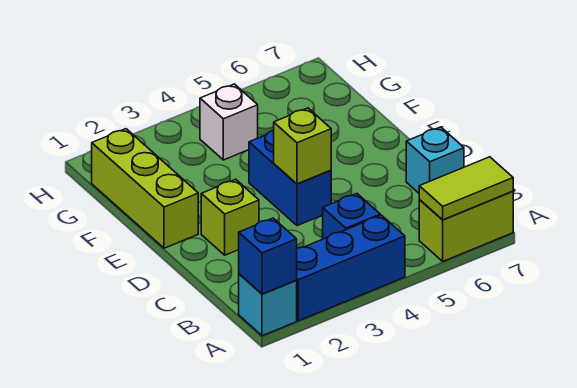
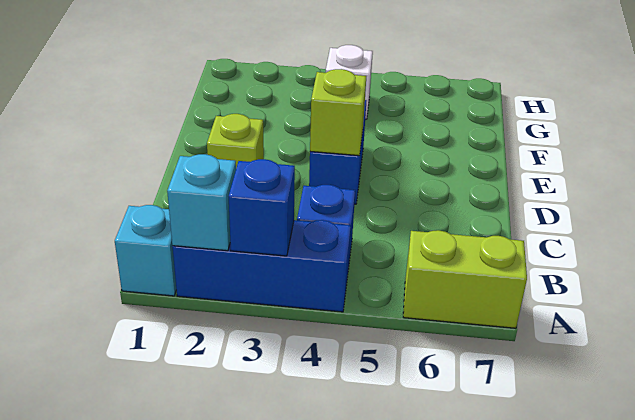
blue brick A1 level 2 -> blue brick A3 level 2
lime tile A6:A7 level 2 -> none
cyan brick C7 level 1 -> cyan brick A2 level 2
lime brick E1:G1 level 1 -> none

